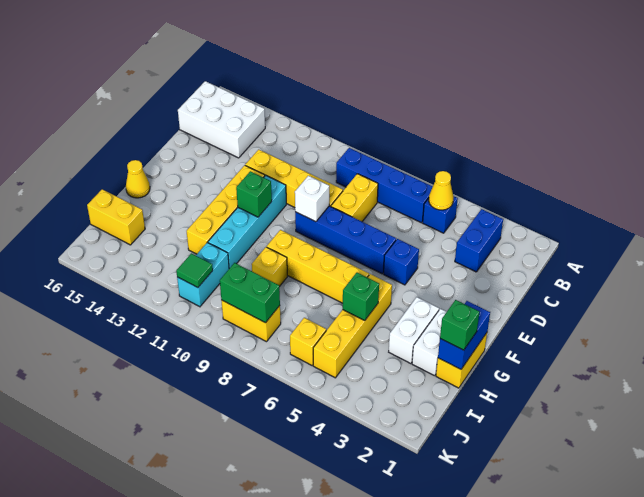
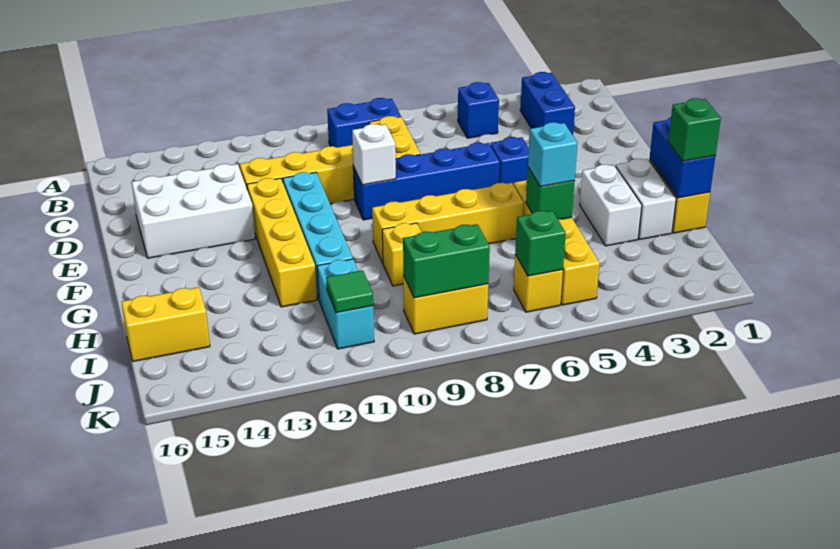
yellow cone B5 level 2 -> none
blue brick B6:B9 level 1 -> blue brick B8:B9 level 1
white brick B14:C16 level 1 -> white brick D13:E15 level 1
green brick F11 level 2 -> green brick J6 level 2
yellow cone G16 level 1 -> none
none -> cyan brick H5 level 3

